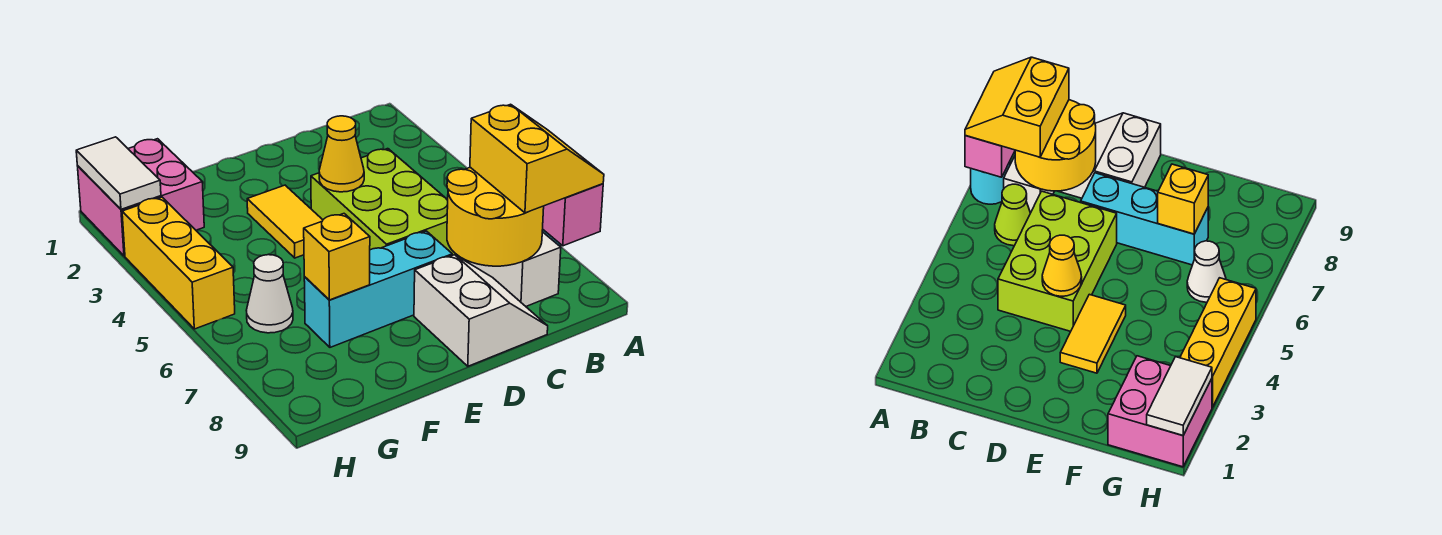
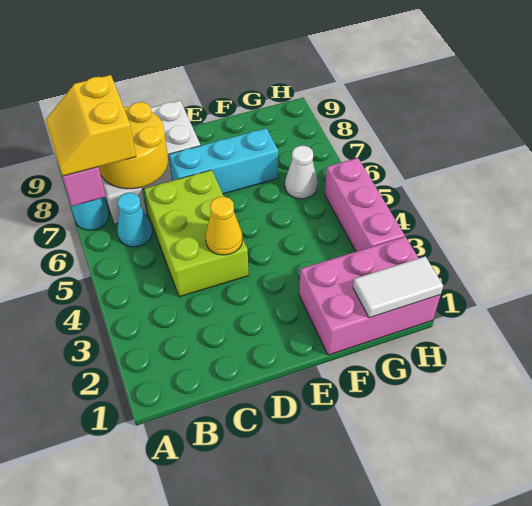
lime cone B6 level 1 -> cyan cone B6 level 1
yellow tile E3:E4 level 1 -> none
yellow brick F7 level 2 -> none
pink brick G1:H2 level 1 -> pink brick F1:H2 level 1
white tile H1:H2 level 2 -> white tile G1:H1 level 2
yellow brick H3:H5 level 1 -> pink brick H3:H5 level 1

